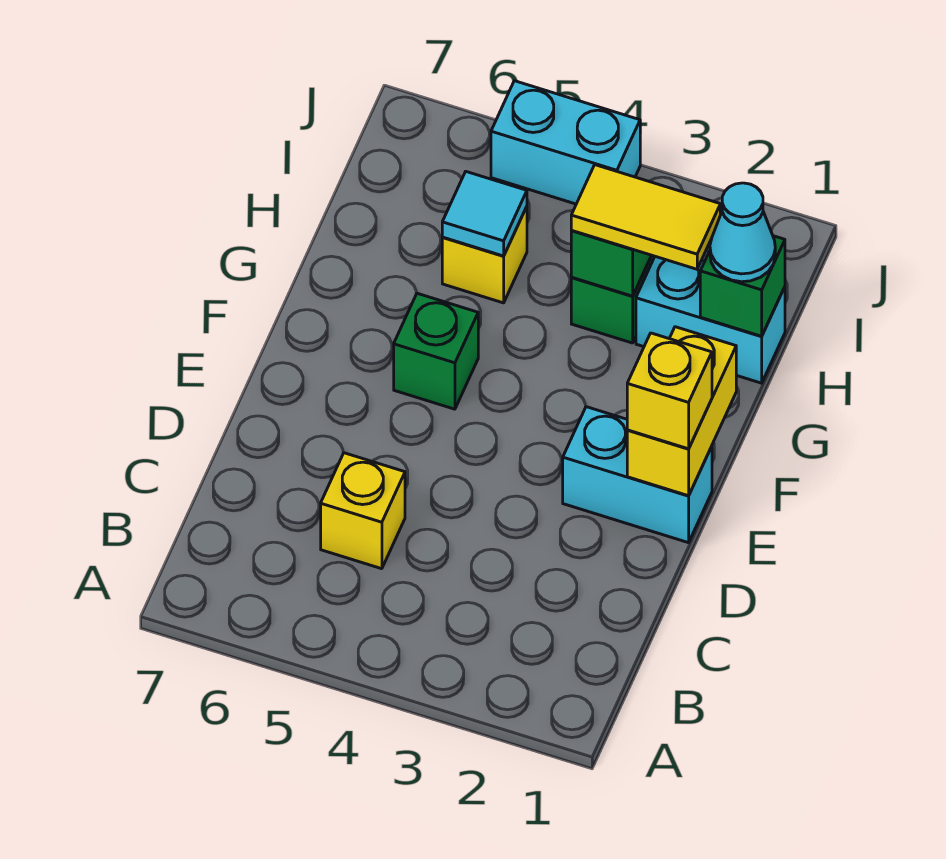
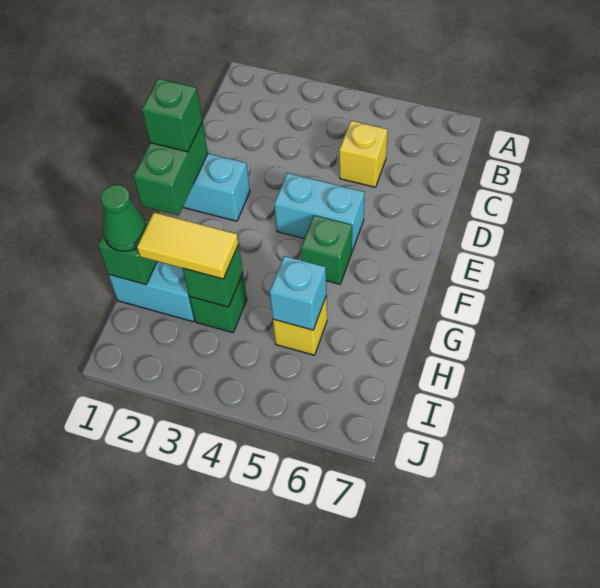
yellow brick E1:F1 level 2 -> green brick E1:F1 level 2
yellow brick E1 level 3 -> green brick E1 level 3
cyan cone H1 level 3 -> green cone H1 level 3
cyan tile H5 level 2 -> cyan brick H5 level 2
cyan brick J4:J5 level 1 -> cyan brick E4:E5 level 1

